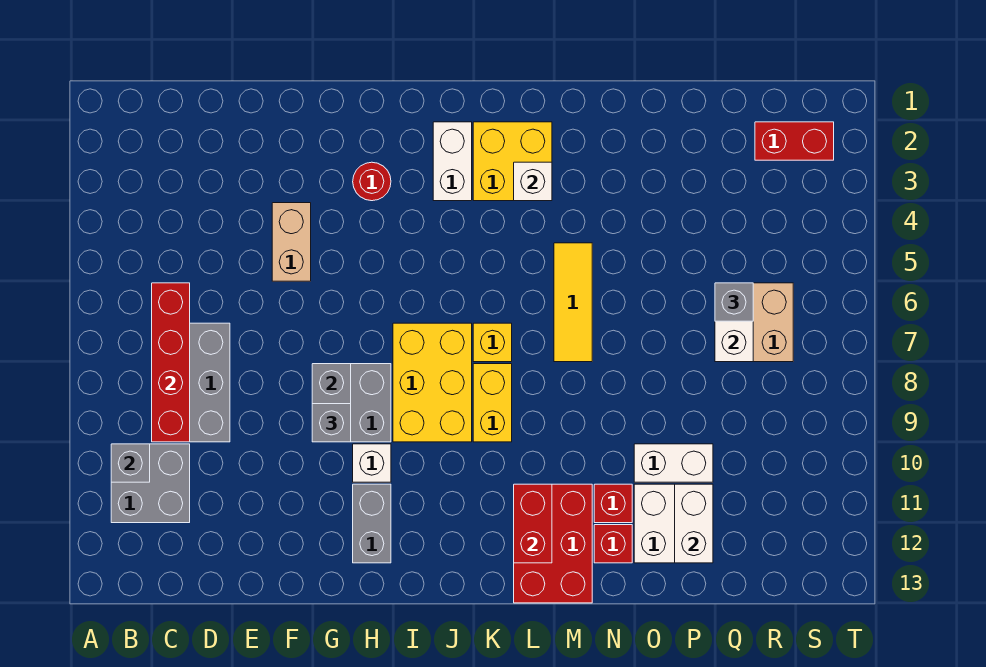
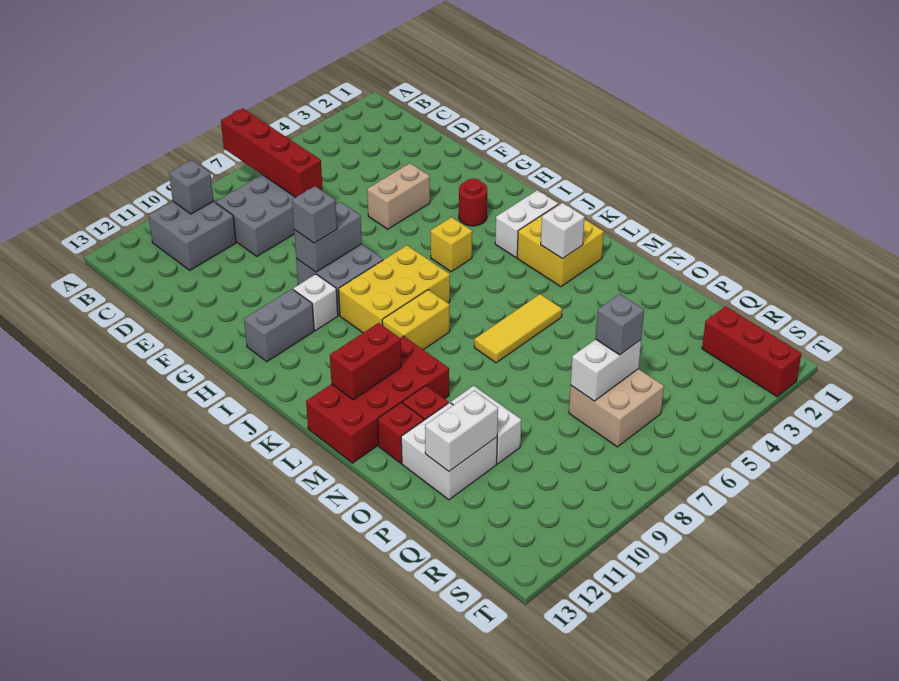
red brick C6:C9 level 2 -> red brick A7:D7 level 2
yellow brick K7 level 1 -> yellow brick I5 level 1
red brick L11:M13 level 1 -> red brick L10:M13 level 1
red brick R2:S2 level 1 -> red brick R2:T2 level 1

